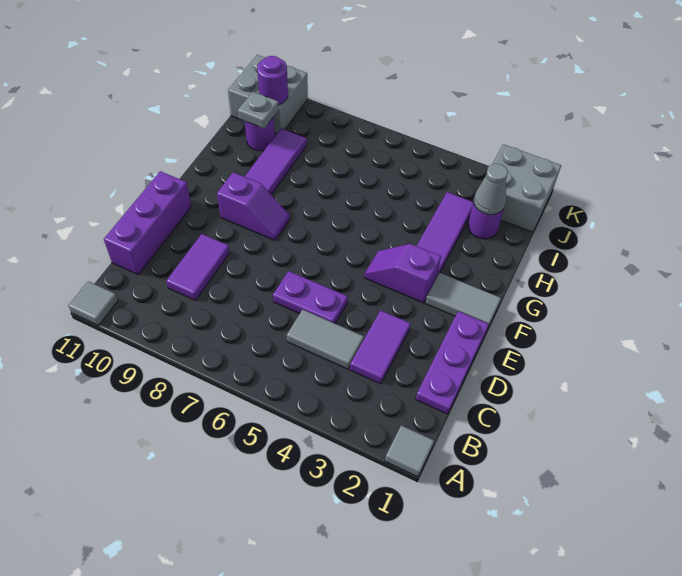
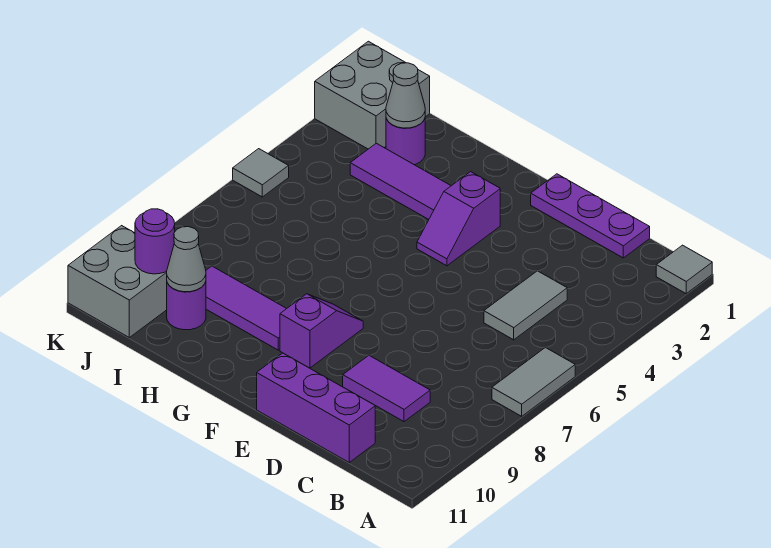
grey tile A11 level 1 -> grey tile K5 level 1
purple tile C3:D3 level 1 -> none
purple plate D5:D6 level 1 -> none
grey tile F1:F2 level 1 -> grey tile A6:A7 level 1
grey plate I10 level 2 -> grey cone I10 level 2

